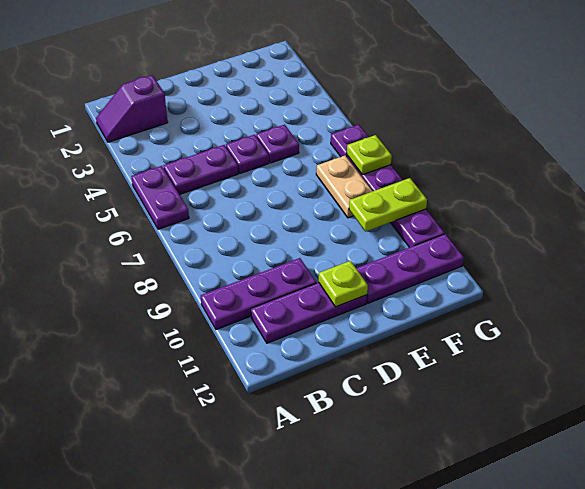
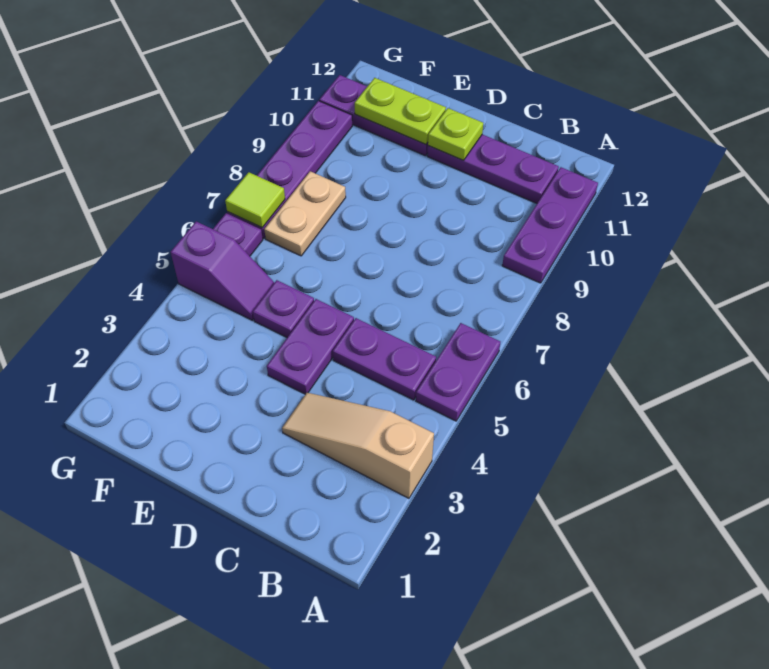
purple slope A2:B2 level 1 top B -> purple slope F5:G5 level 1 top G
none -> tan slope A3:C3 level 1 top A
purple plate A10:C10 level 1 -> purple plate A9:A11 level 1
purple plate D5 level 1 -> purple plate D4:D5 level 1
lime plate F9:G9 level 2 -> lime plate E11:F11 level 2
lime plate G7 level 2 -> lime tile G7 level 2

